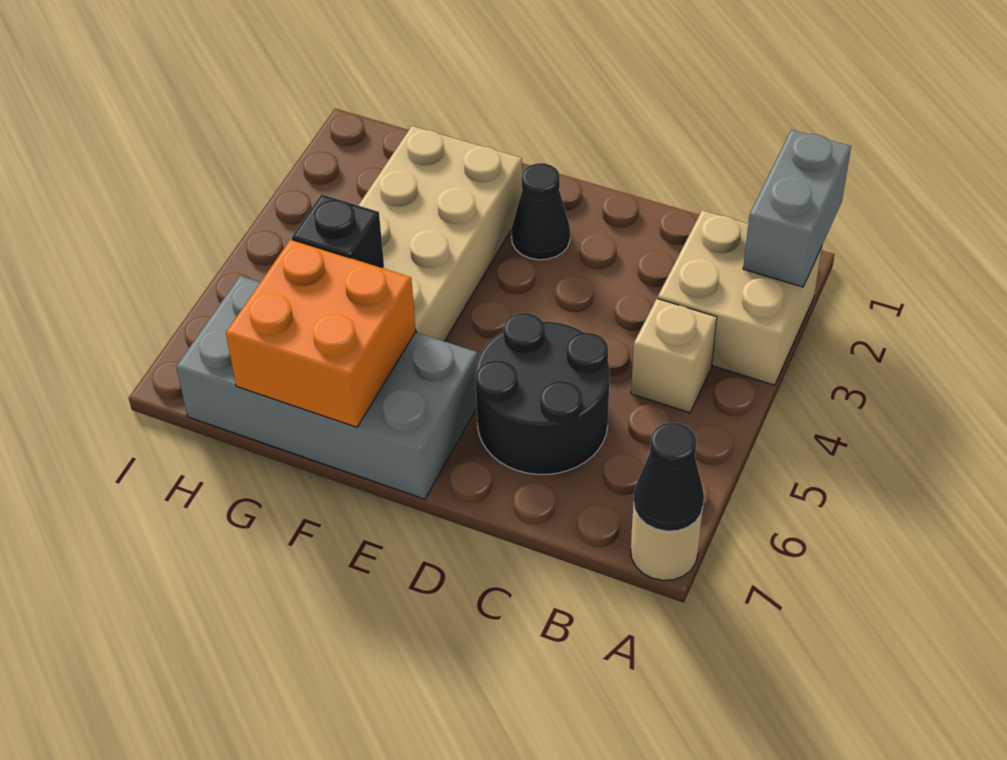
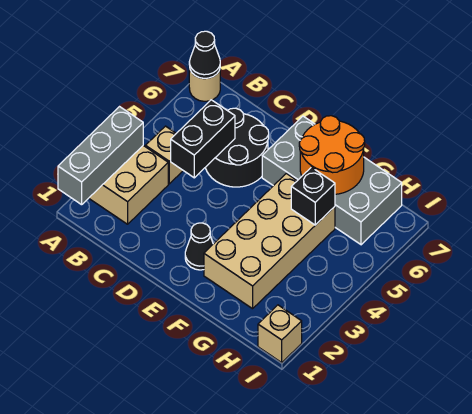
grey brick A1:A2 level 2 -> grey brick A1:A3 level 2
none -> black brick C4:C5 level 2
orange brick F6:G7 level 2 -> orange round brick F6:G7 level 2
none -> tan brick I1 level 1

